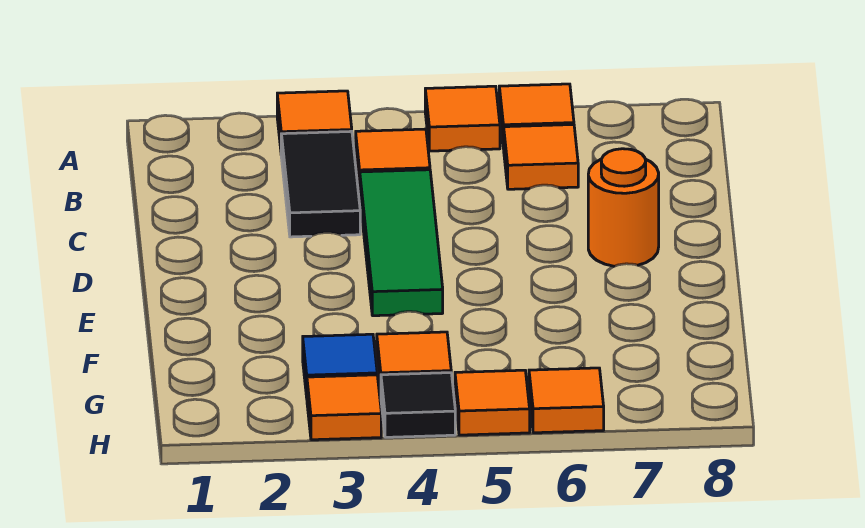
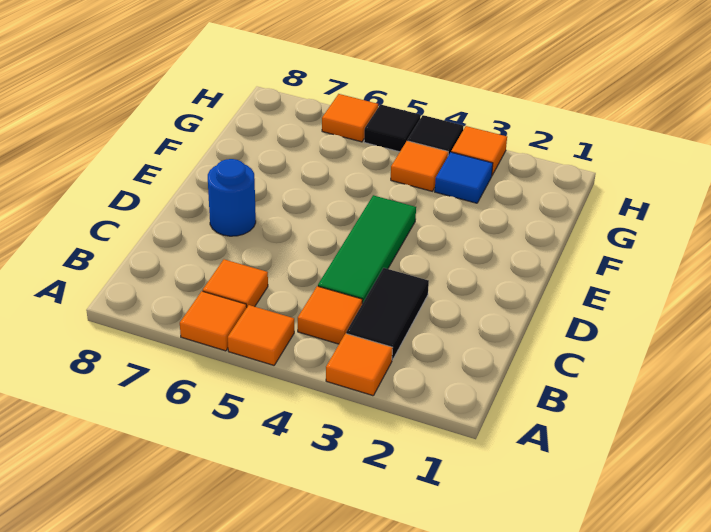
orange round brick D7 level 1 -> blue round brick D7 level 1
orange tile H5 level 1 -> black tile H5 level 1

